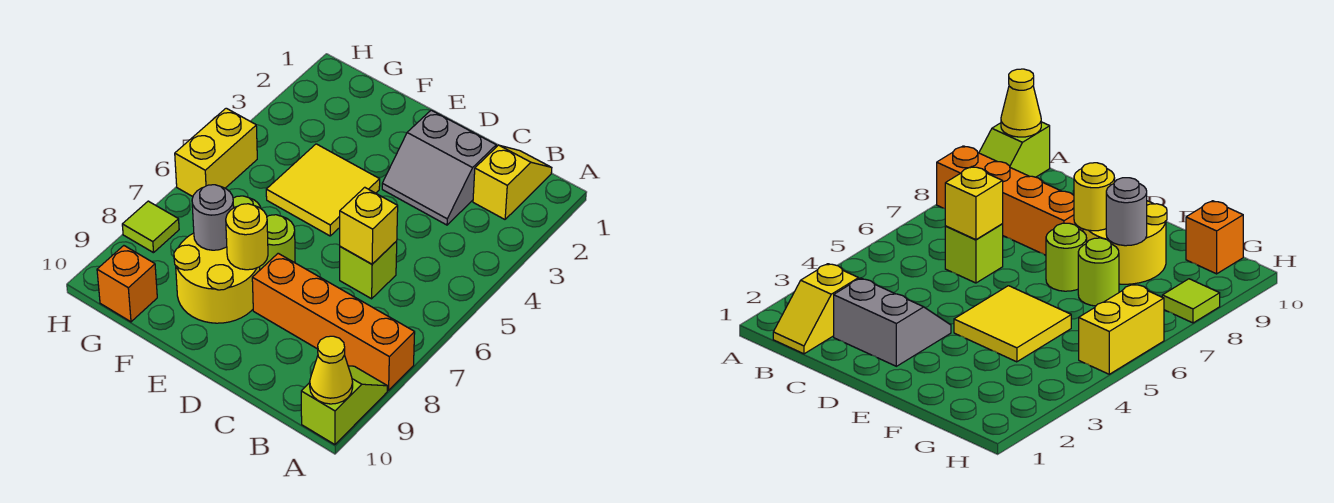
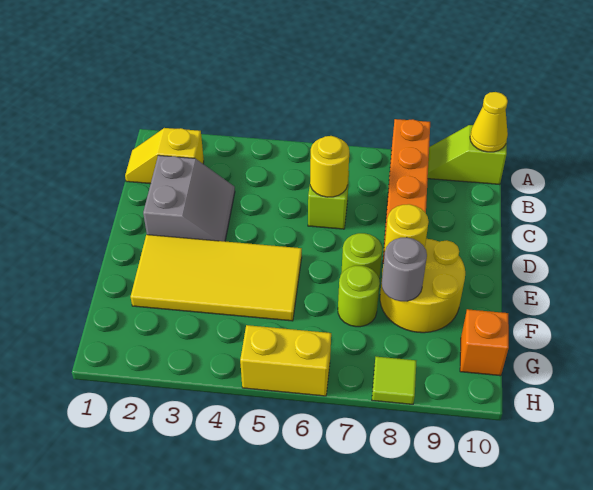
yellow brick C6 level 2 -> yellow round brick C6 level 2
yellow tile E4:F5 level 1 -> yellow tile E2:F5 level 1

